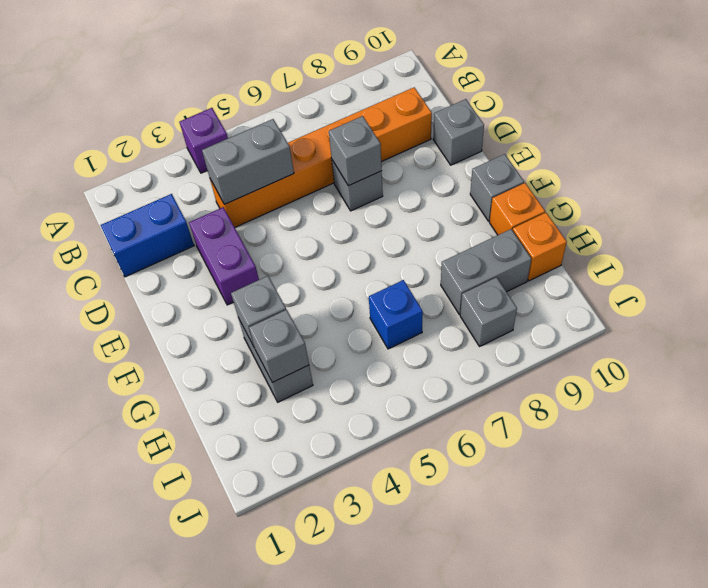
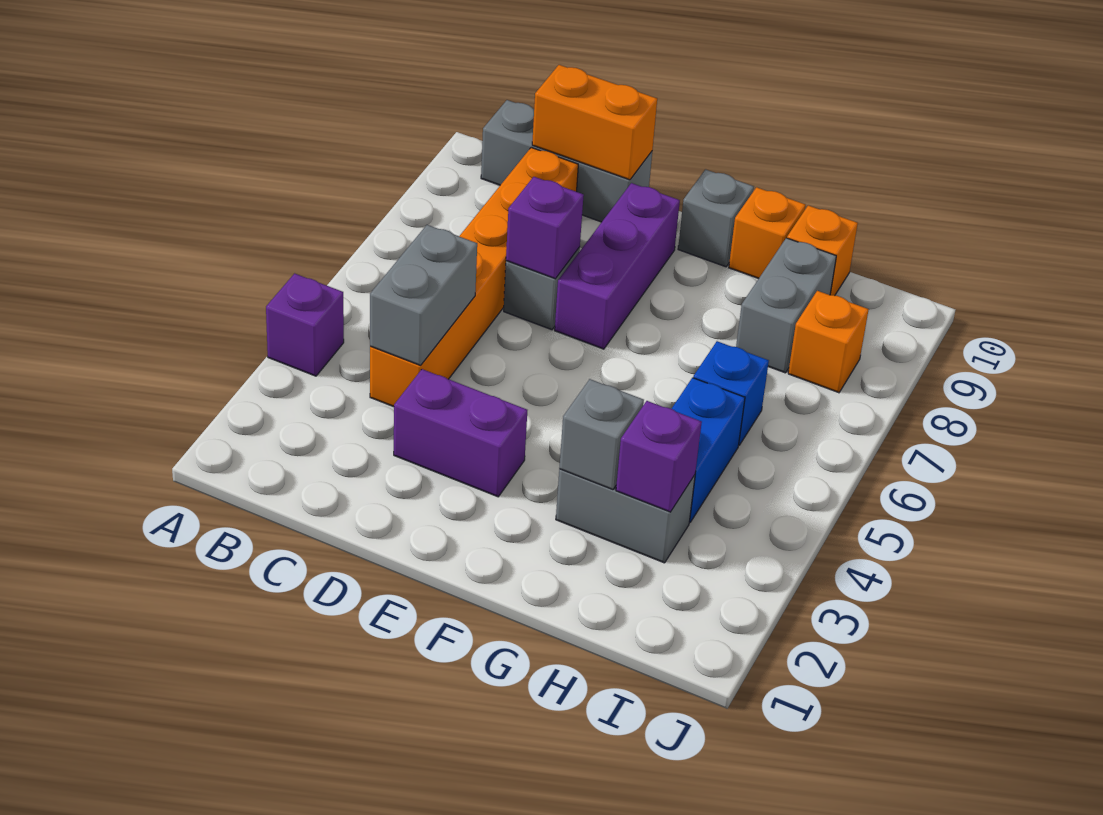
blue brick C1:C2 level 1 -> blue brick H4:H5 level 1
none -> orange brick C10:D10 level 2
grey brick D7 level 2 -> purple brick D7 level 2
grey brick D10 level 1 -> grey brick B10:D10 level 1
none -> purple brick E7:E9 level 1
grey brick H3 level 2 -> purple brick H3 level 2
grey brick I8 level 1 -> orange brick I8 level 1

